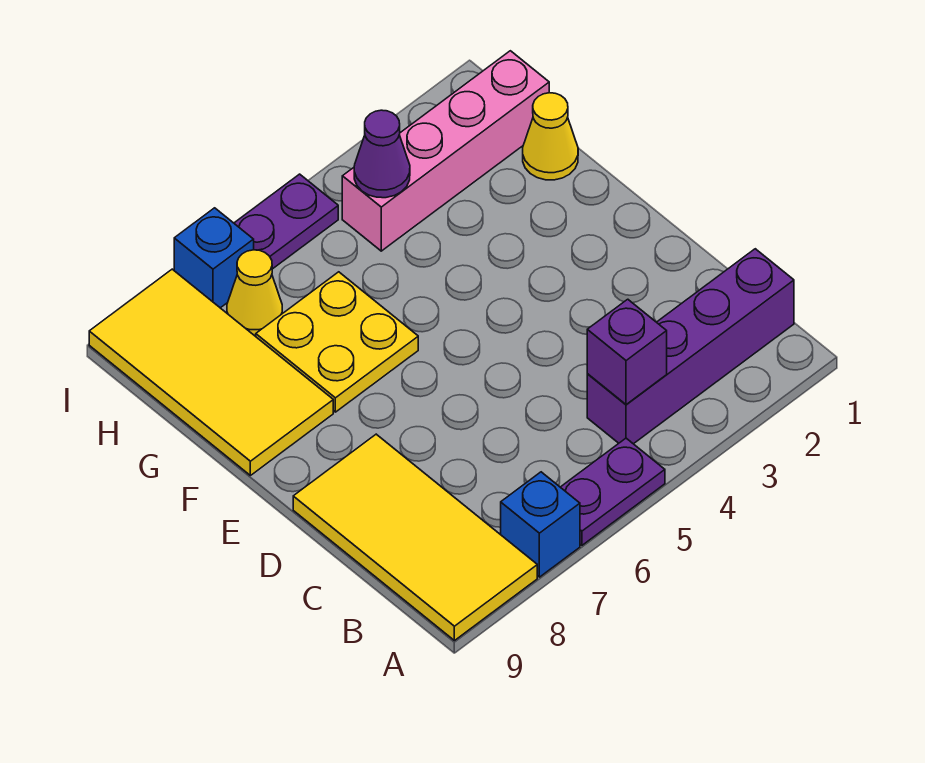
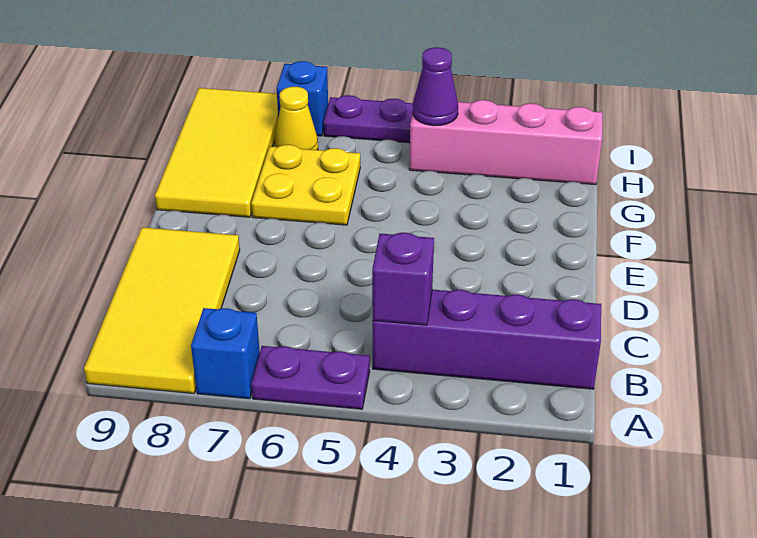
yellow cone G1 level 1 -> none

